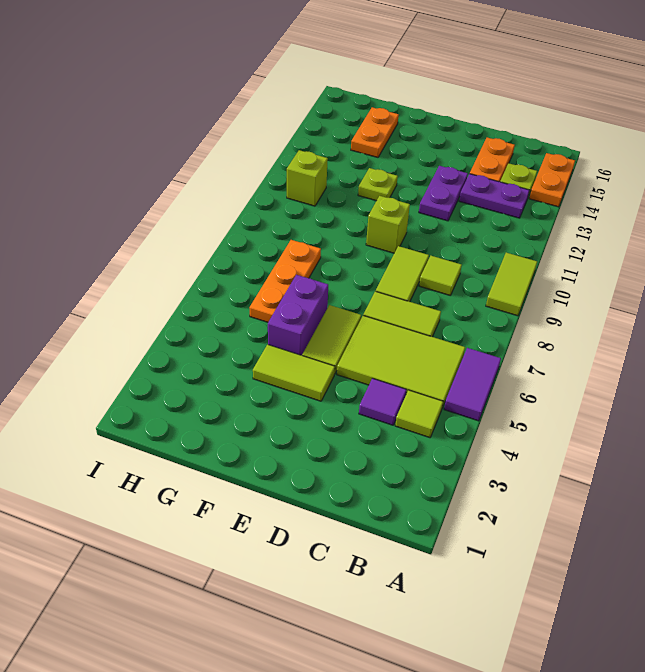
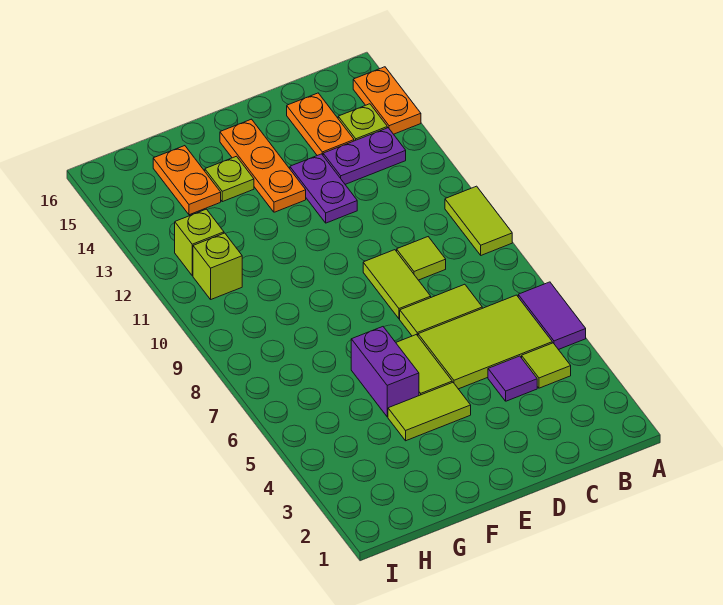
lime brick E10 level 1 -> lime brick H12 level 1
lime plate F12 level 1 -> lime plate F14 level 1
orange plate G6:G8 level 1 -> orange plate E13:E15 level 1

